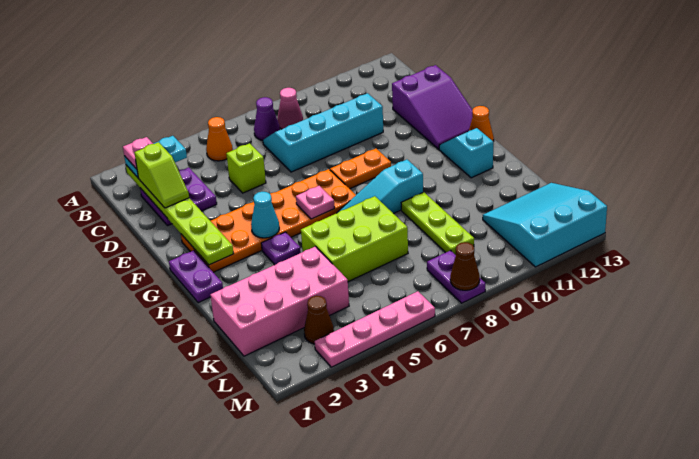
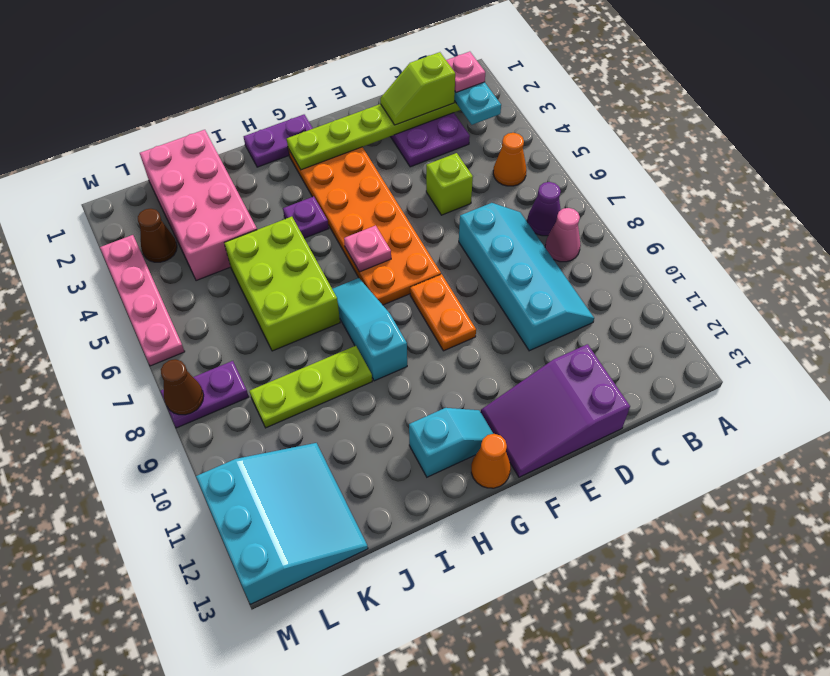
cyan cone G4 level 2 -> none

